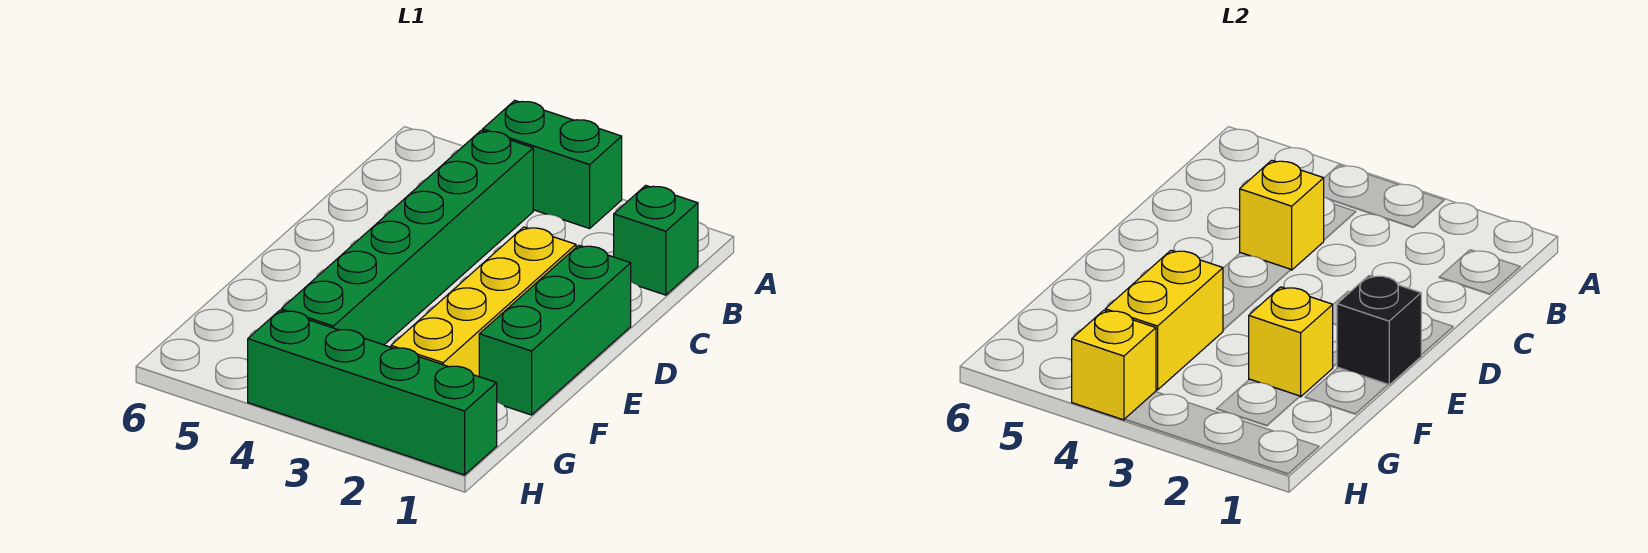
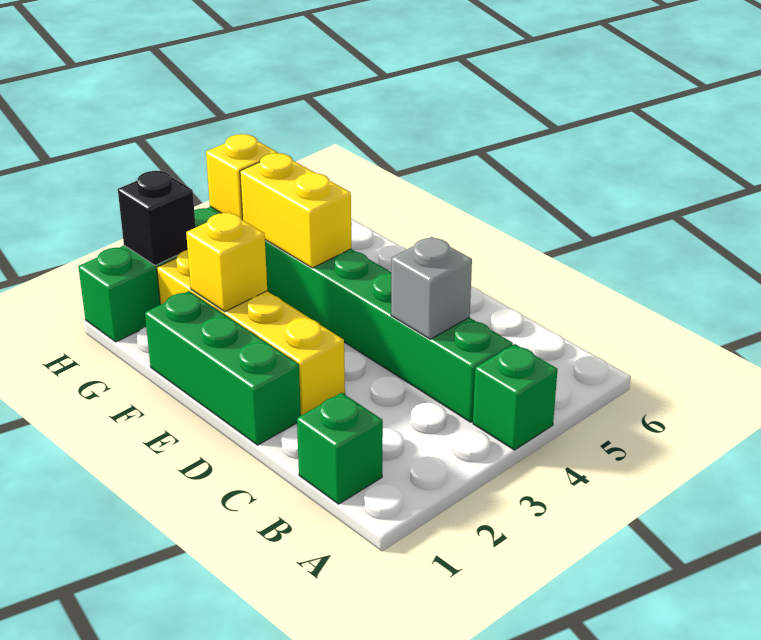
green brick A3:A4 level 1 -> green brick A4 level 1
yellow brick C4 level 2 -> grey brick C4 level 2
black brick E1 level 2 -> black brick H2 level 2

